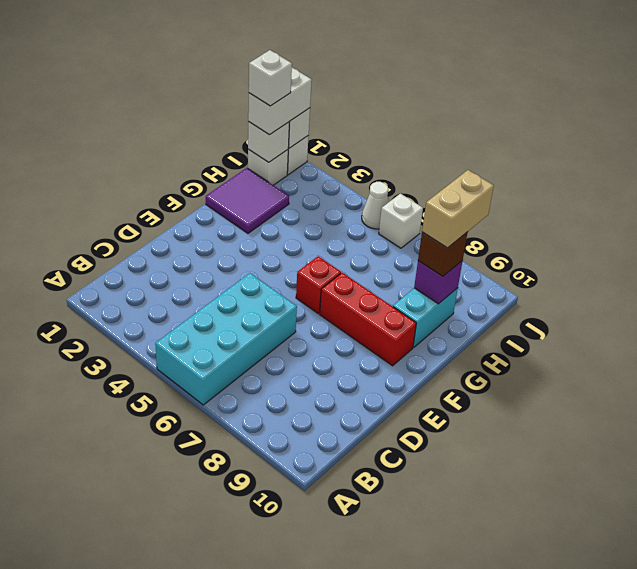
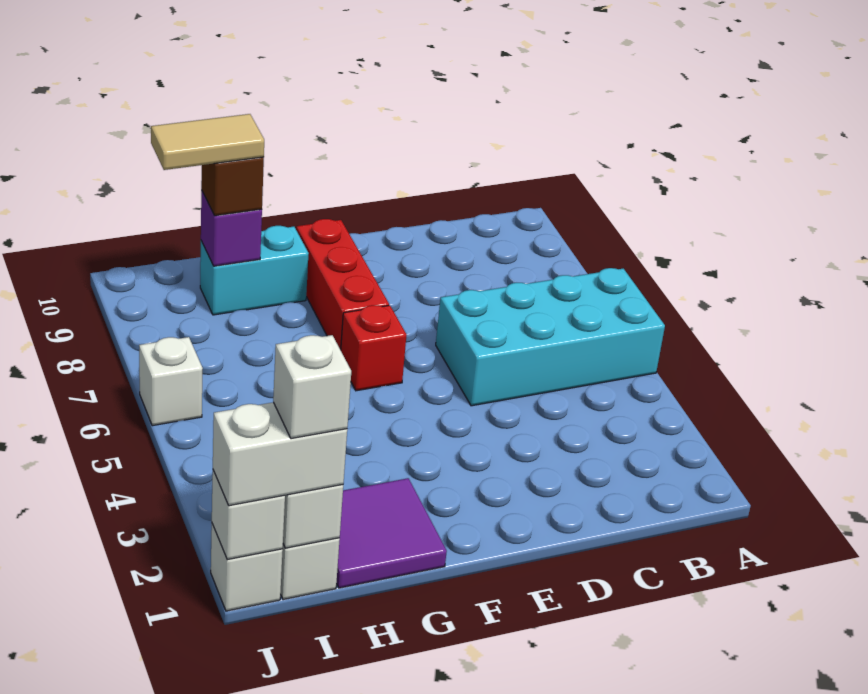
tan brick H9:I9 level 4 -> tan tile H9:I9 level 4
white cone J5 level 1 -> none

